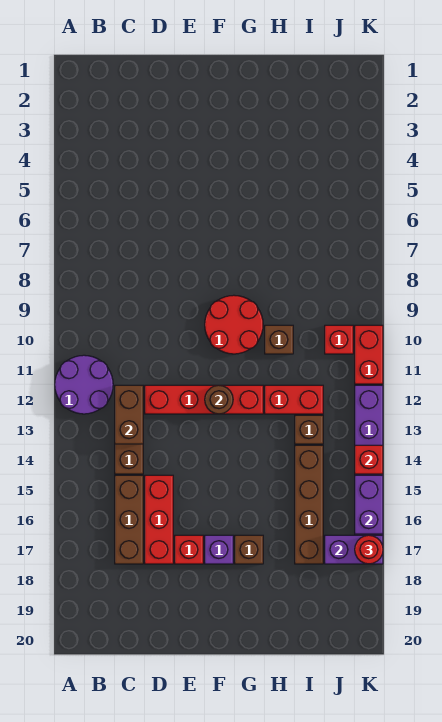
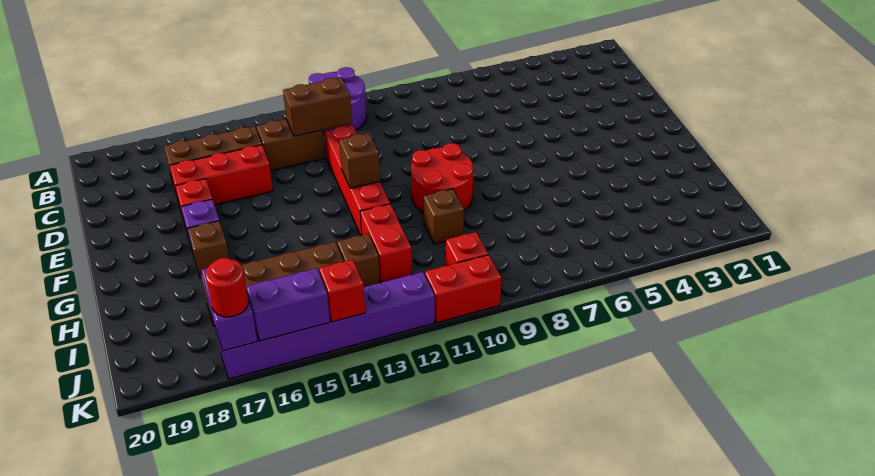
brown round brick F12 level 2 -> brown brick F12 level 2

